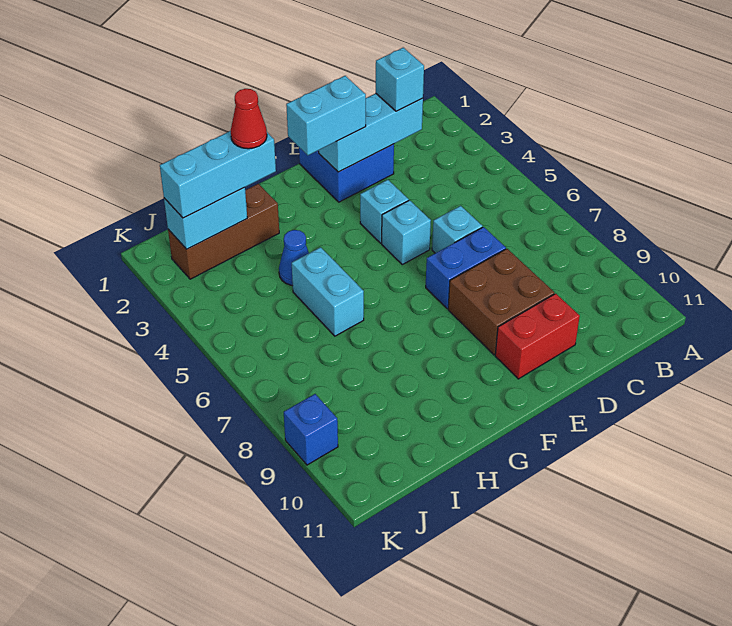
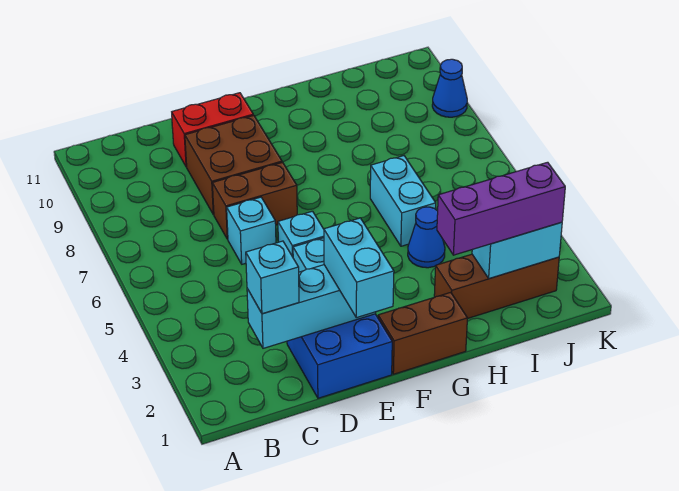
blue brick D7:E7 level 1 -> brown brick D7:E7 level 1
cyan brick E2:F2 level 3 -> cyan brick E1:E2 level 3
none -> brown brick F1:G1 level 1
cyan brick H2:J2 level 3 -> purple brick H2:J2 level 3
red cone H2 level 4 -> none
blue brick K9 level 1 -> blue cone K9 level 1

